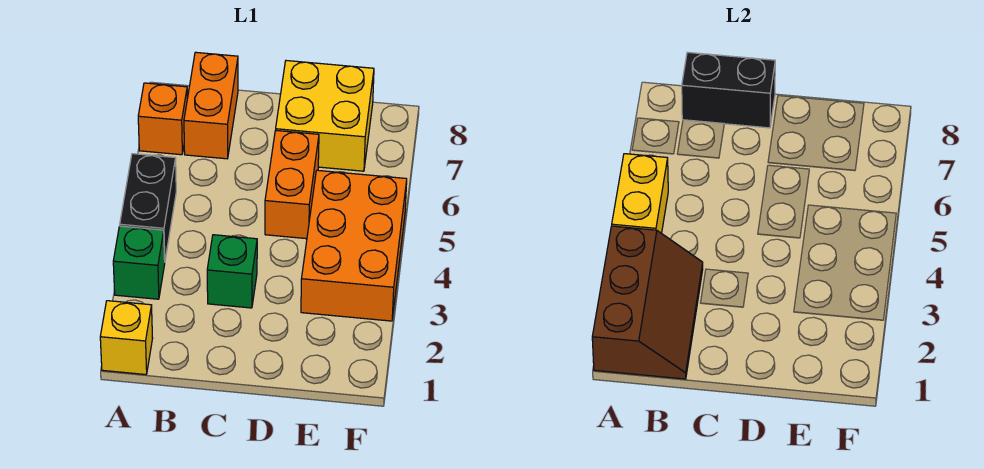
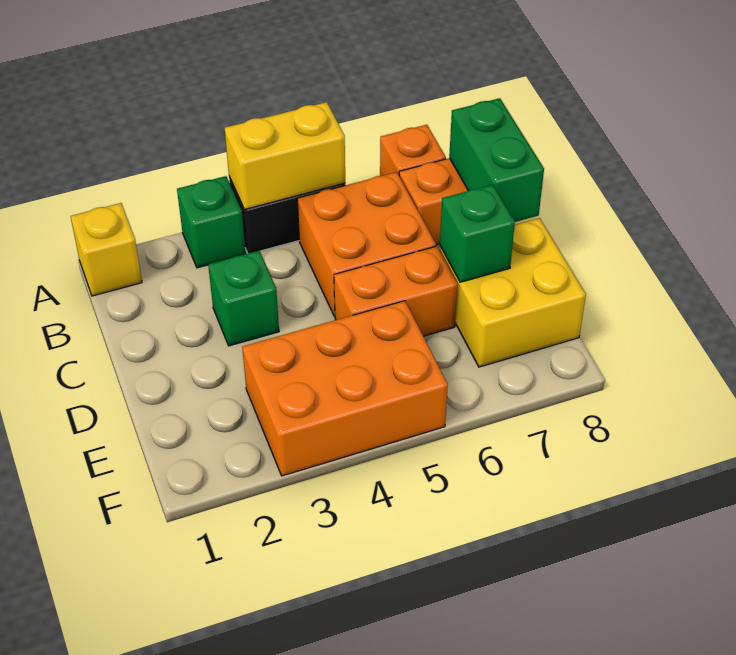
brown slope A1:B3 level 2 top A -> none
none -> orange brick B5:C6 level 1
black brick B8:C8 level 2 -> green brick B8:C8 level 2
none -> green brick D7 level 2

